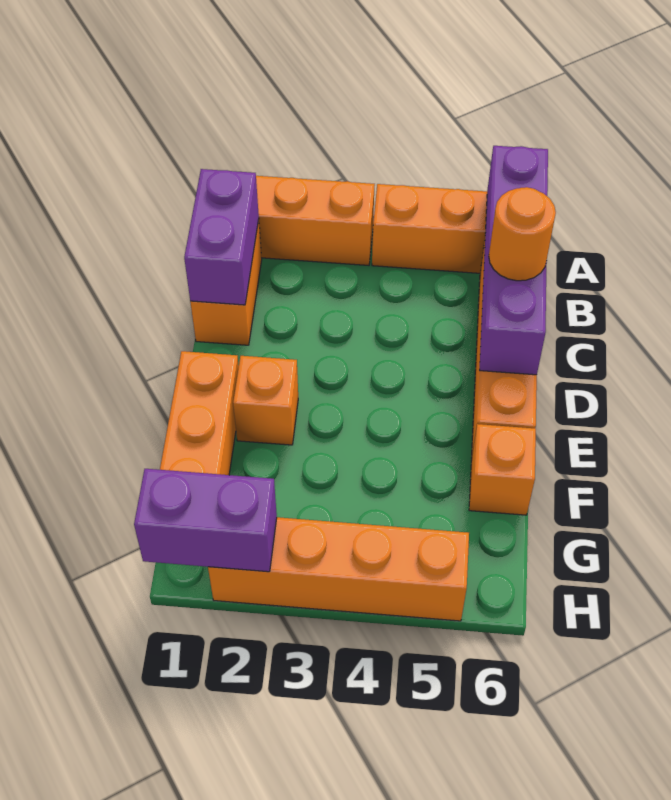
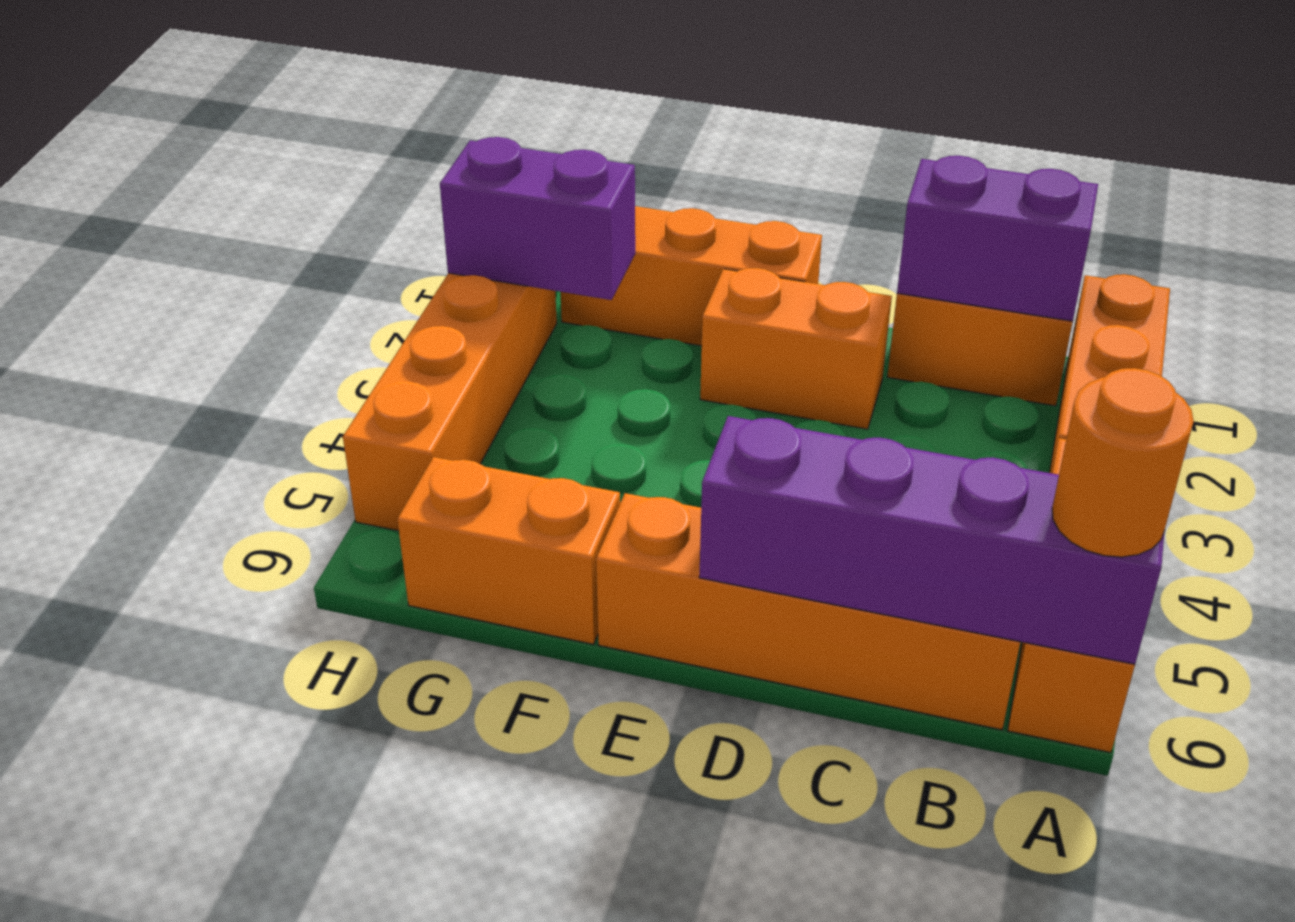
orange round brick C6 level 3 -> orange round brick A6 level 3
orange brick E2 level 1 -> orange brick D2:E2 level 1
orange brick F6 level 1 -> orange brick F6:G6 level 1
purple brick H1:H2 level 2 -> purple brick G2:H2 level 2

